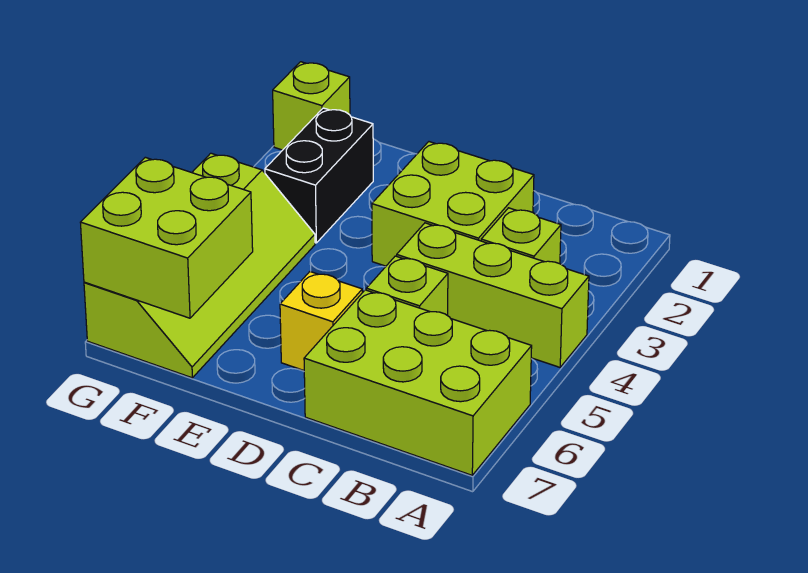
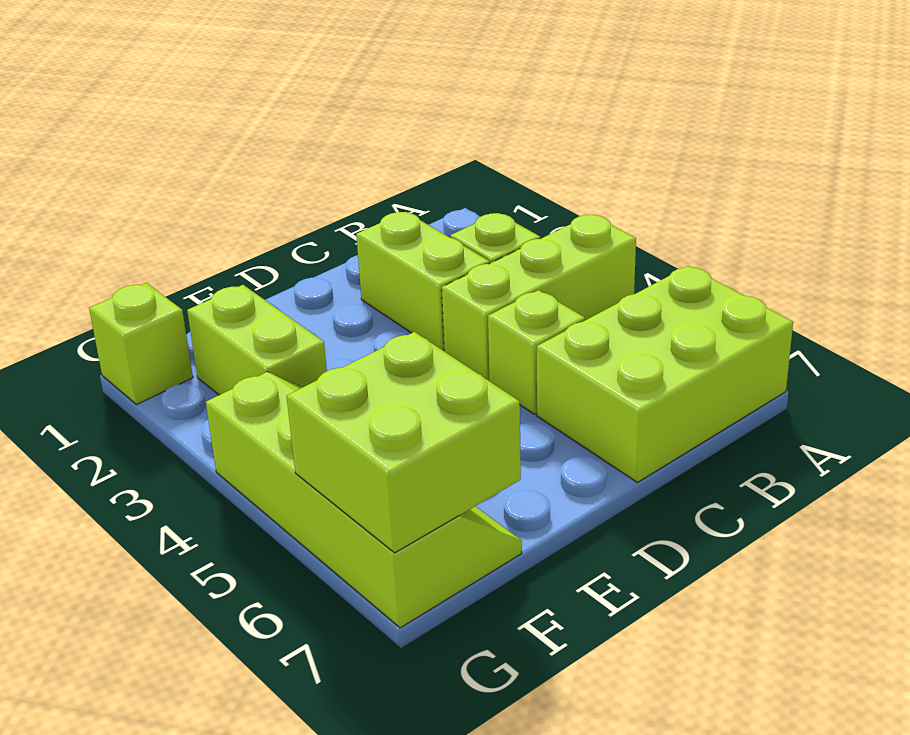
lime brick C2:D3 level 1 -> lime brick C2:C3 level 1
yellow brick D6 level 1 -> none
black brick F2:F3 level 1 -> lime brick F2:F3 level 1

